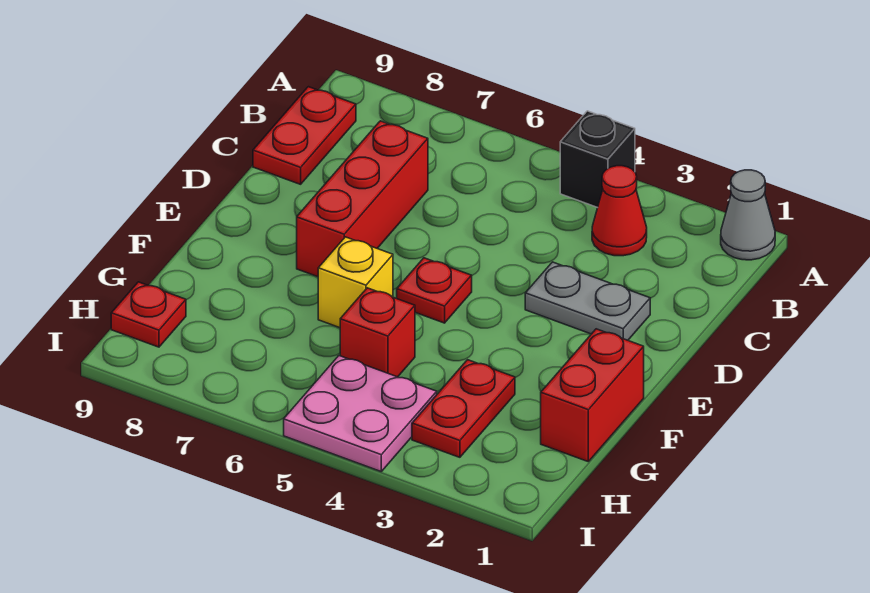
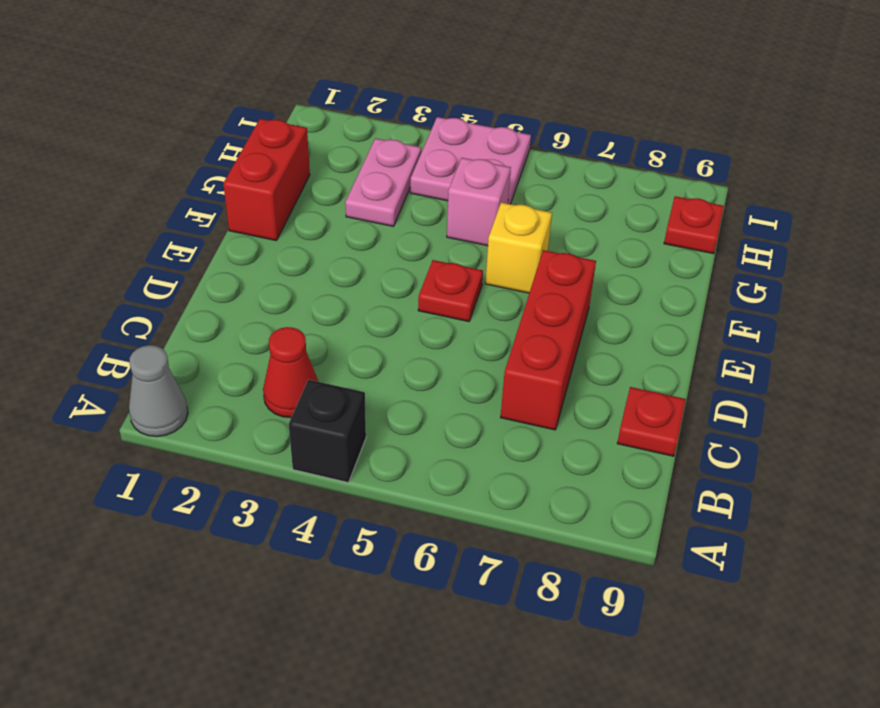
red plate B9:C9 level 1 -> red plate C9 level 1
grey plate D2:D3 level 1 -> none
red plate G3:H3 level 1 -> pink plate G3:H3 level 1
red brick G5 level 1 -> pink brick G5 level 1

